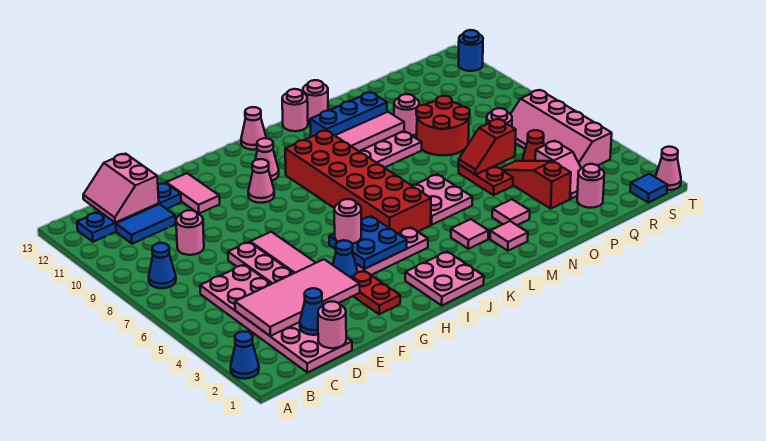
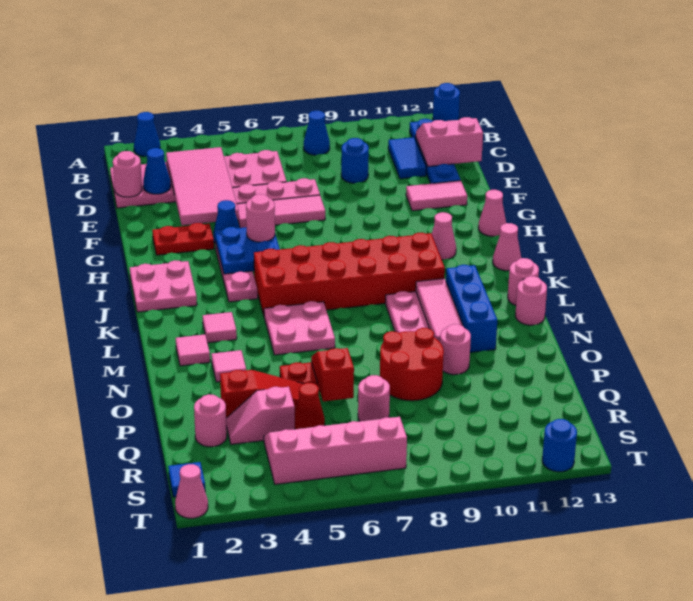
none -> blue round brick A13 level 1
pink round brick D9 level 1 -> blue round brick D9 level 1
pink cone H10 level 1 -> pink cone H13 level 1

